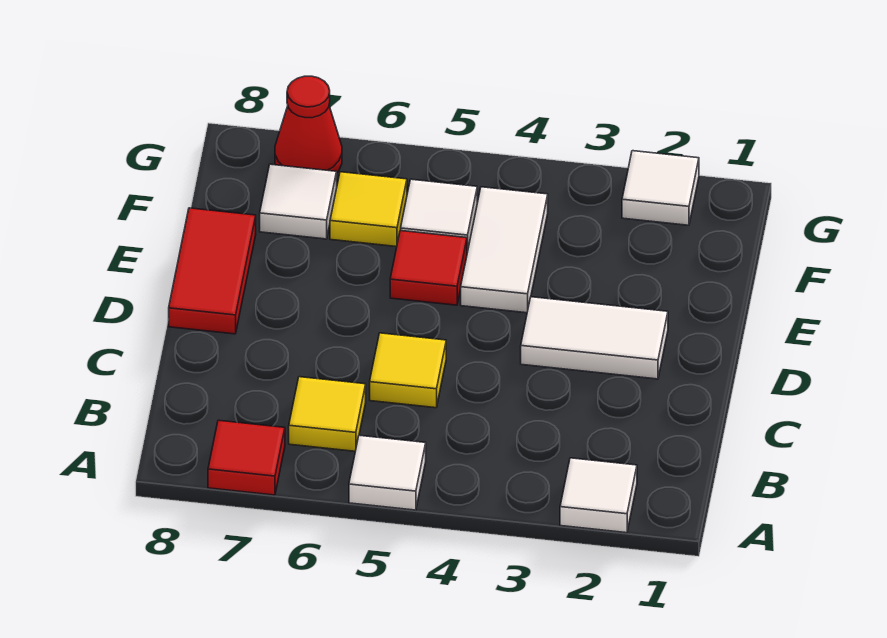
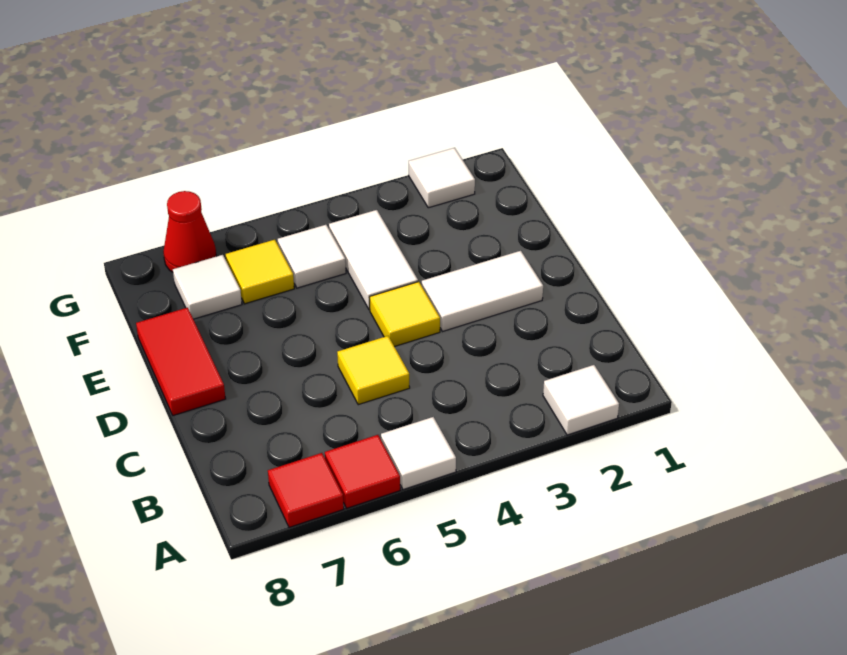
yellow tile B6 level 1 -> yellow tile D4 level 1
red tile E5 level 1 -> red tile A6 level 1

